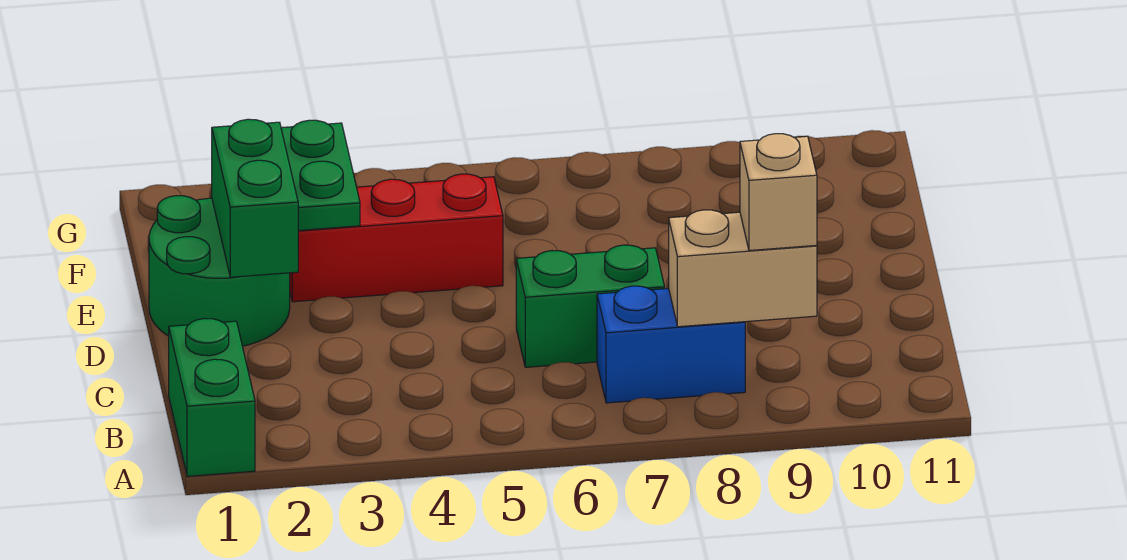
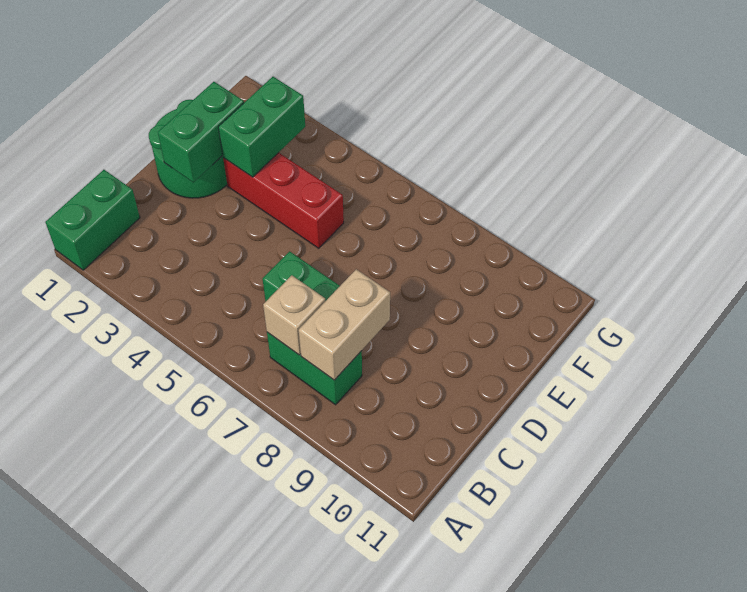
blue brick B7:B8 level 1 -> green brick B7:B8 level 1
tan brick B8:B9 level 2 -> tan brick B8:C8 level 2
tan brick B9 level 3 -> tan brick B7 level 2
green plate E3:F3 level 2 -> green brick E3:F3 level 2

